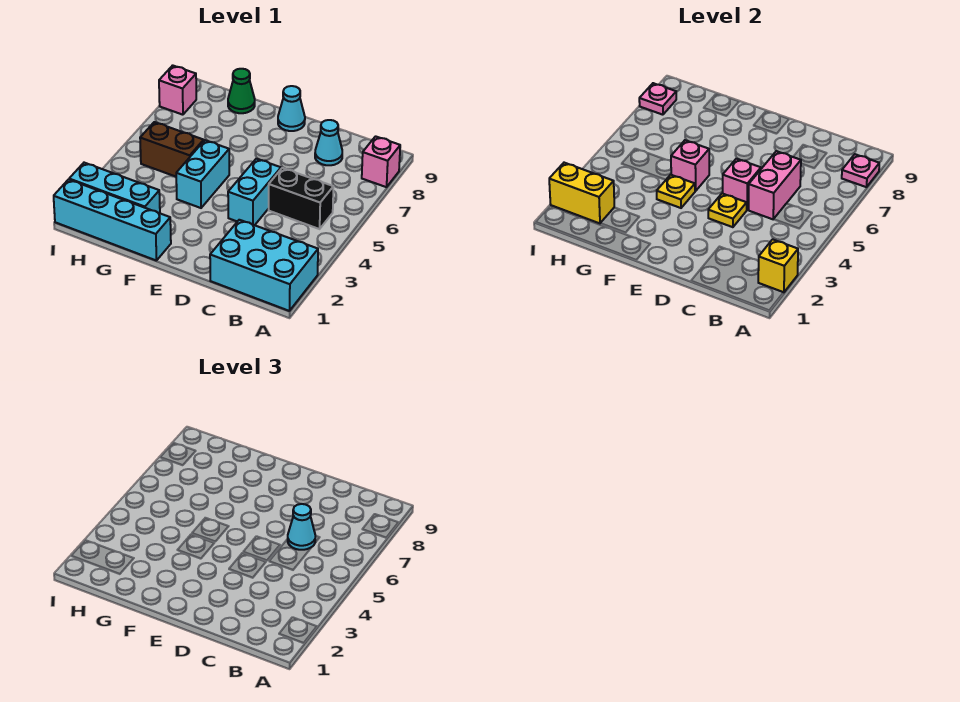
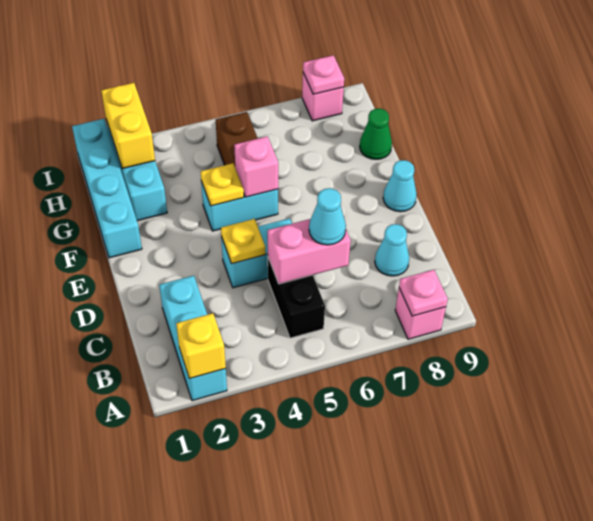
cyan brick A1:C2 level 1 -> cyan brick A2:C2 level 1
pink brick D5 level 2 -> none

